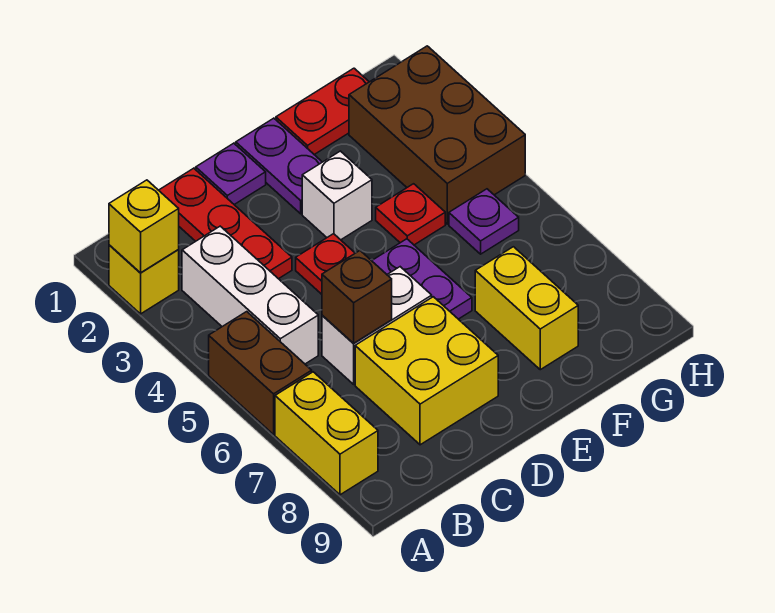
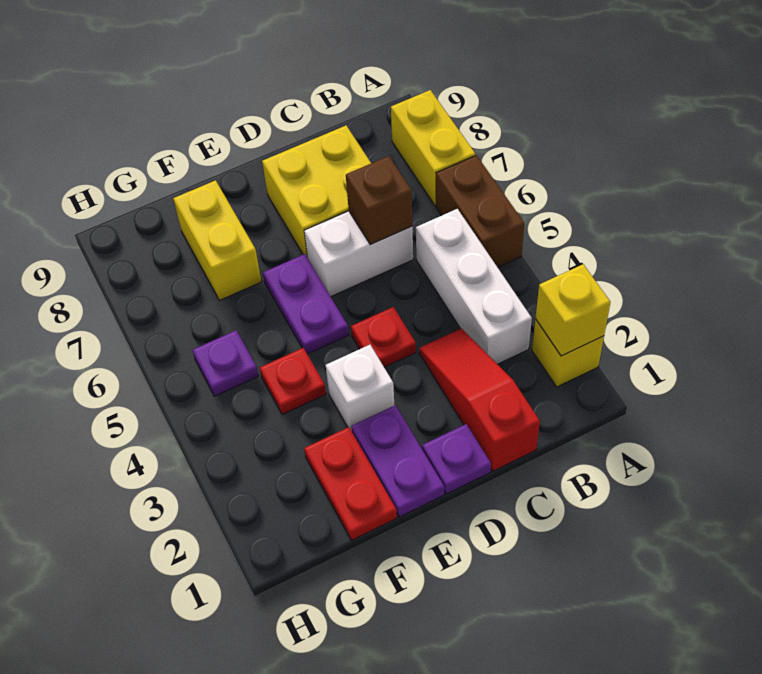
red plate C1:C3 level 1 -> red slope C1:C3 level 1 top 1
red plate F1:G1 level 1 -> red plate F1:F2 level 1
brown brick G2:H4 level 1 -> none

